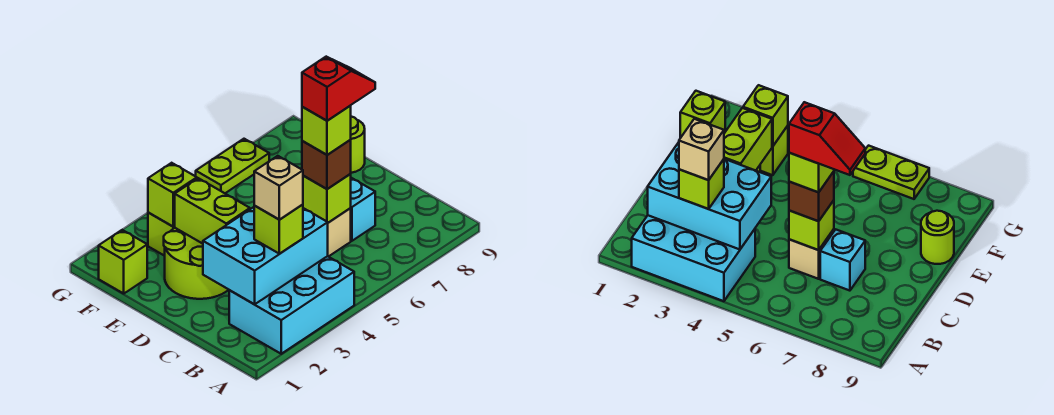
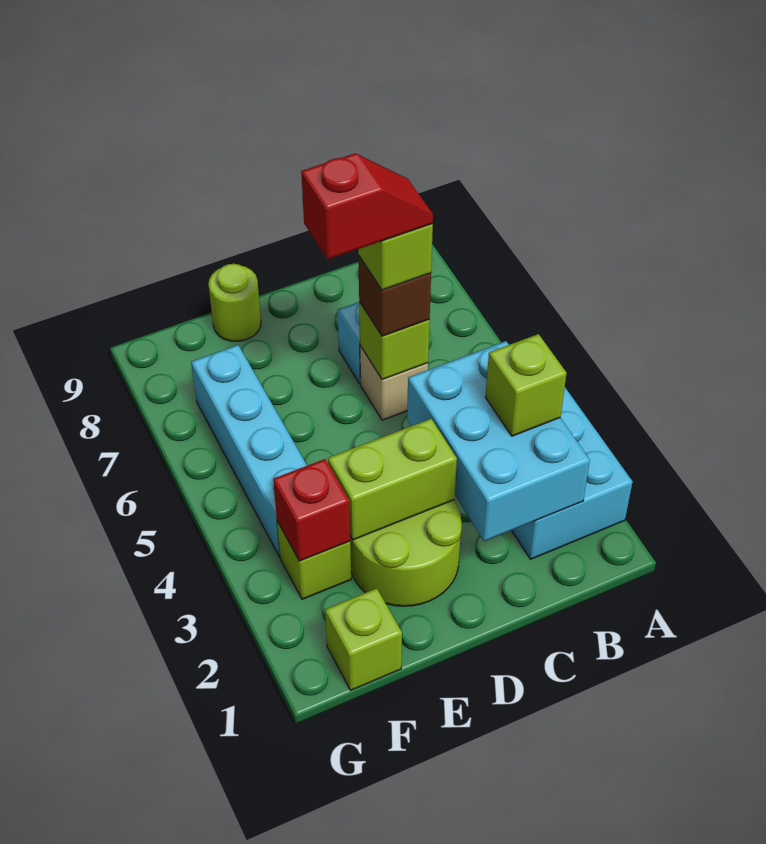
tan brick B3 level 4 -> none
red slope C6:C7 level 5 top 6 -> red slope C6:D6 level 5 top D
lime brick F3 level 2 -> red brick F3 level 2
none -> cyan brick F4:F7 level 1
lime plate G6:G7 level 1 -> none

